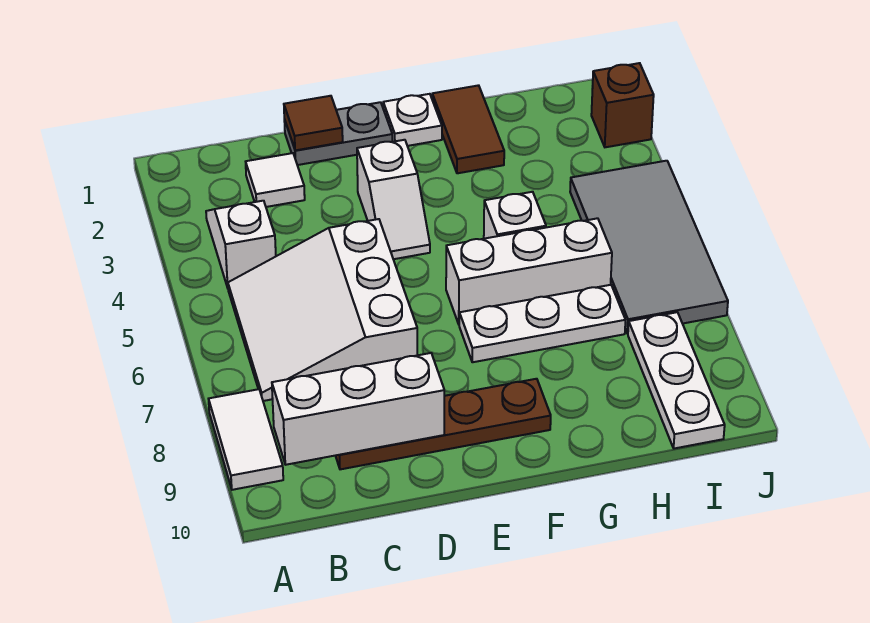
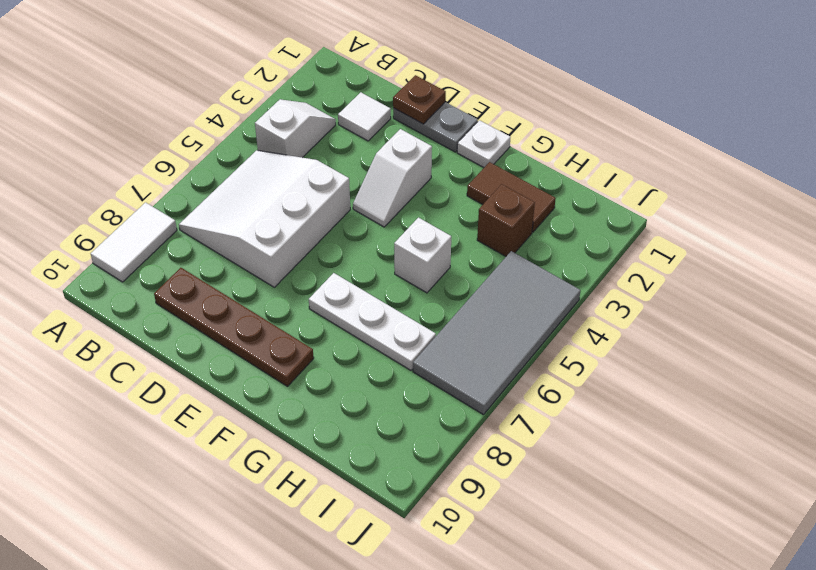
white brick B9:D9 level 2 -> none
brown tile D1 level 2 -> brown plate D1 level 2
white brick F6:H6 level 1 -> none
brown tile G1:G2 level 1 -> brown tile G2:H2 level 1
white plate I8:I10 level 1 -> none
brown brick J2 level 1 -> brown brick H3 level 1

